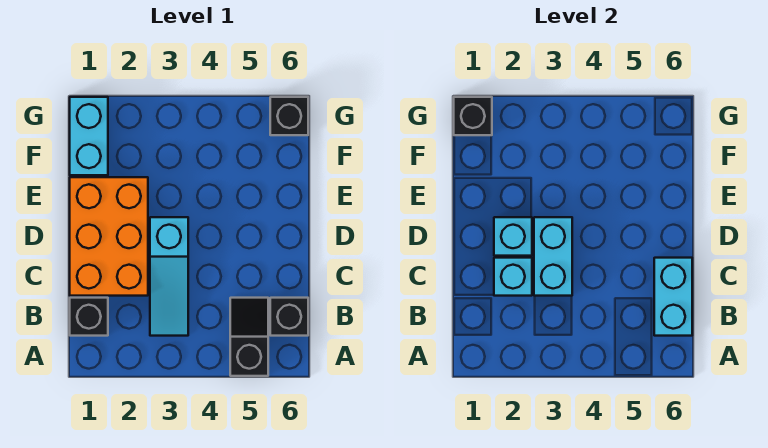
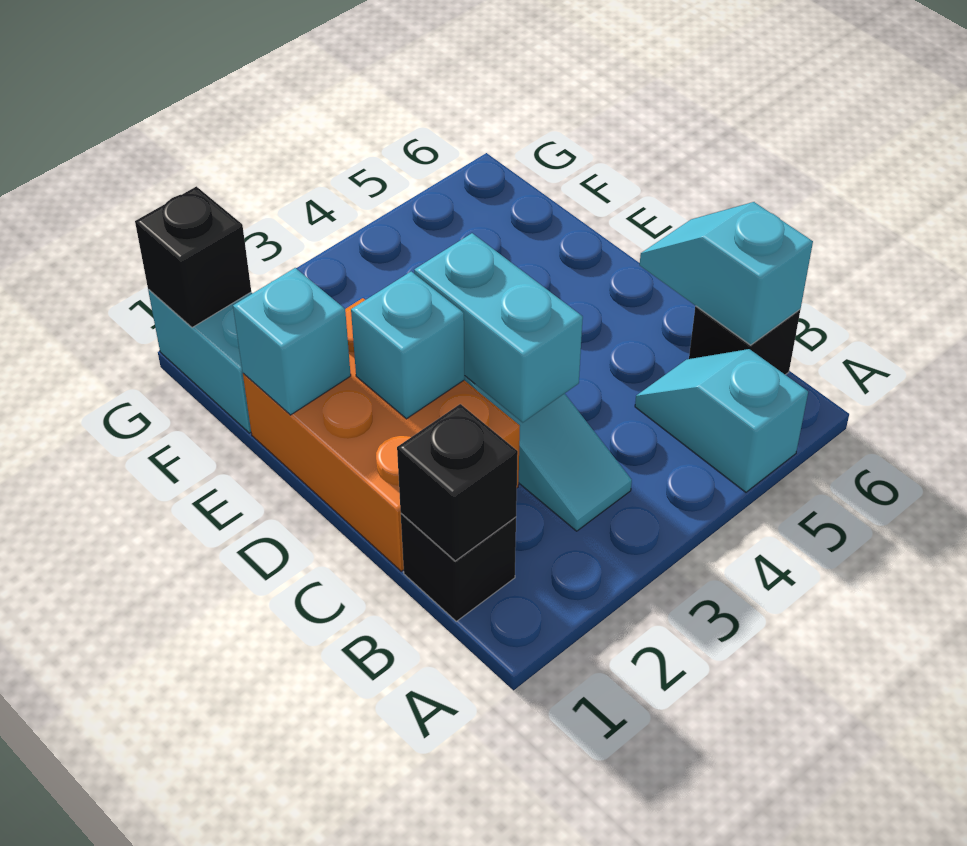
black slope A5:B5 level 1 top A -> cyan slope A5:B5 level 1 top A
cyan brick B6:C6 level 2 -> cyan slope B6:C6 level 2 top B
cyan brick C2 level 2 -> cyan brick E1 level 2
black brick G6 level 1 -> black brick B1 level 2

